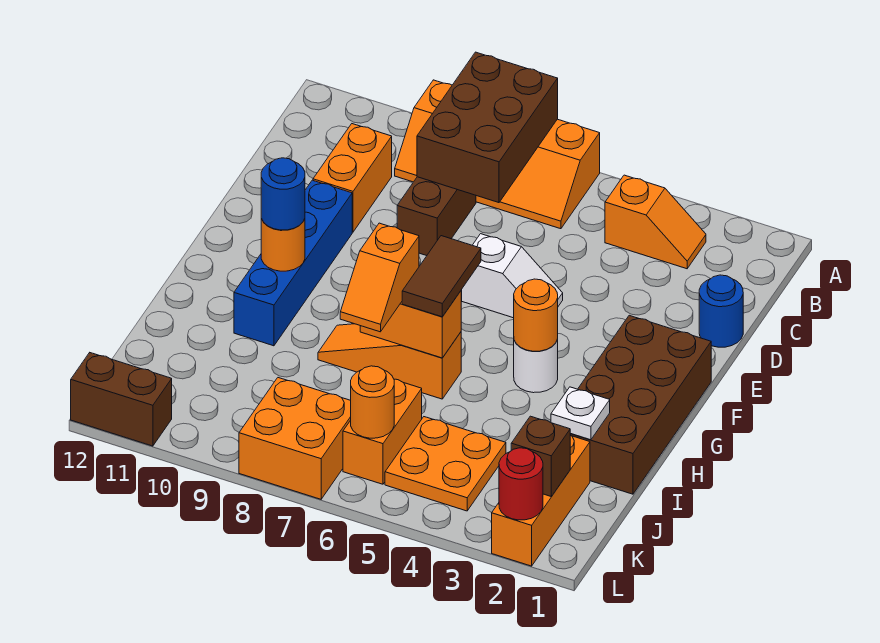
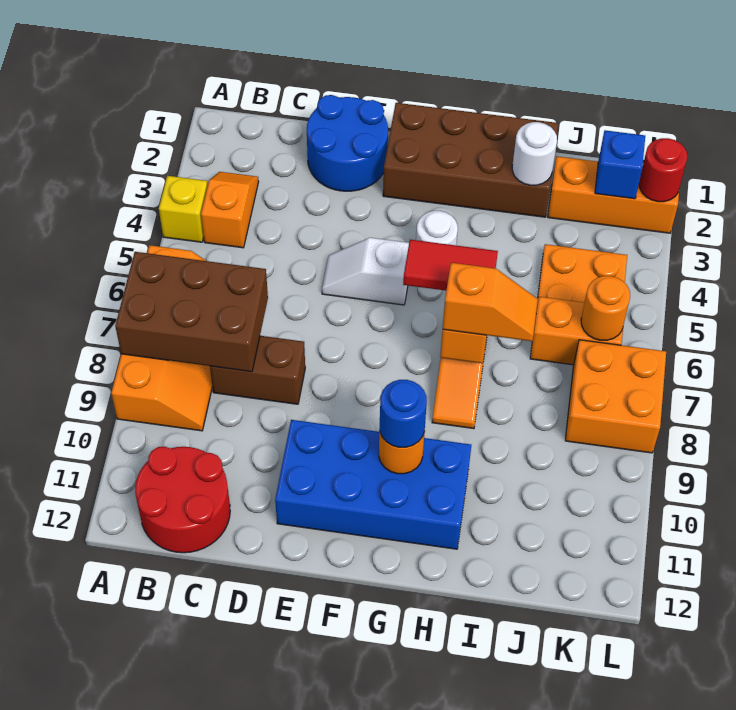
none -> yellow brick A4 level 1
none -> red round brick B11:C12 level 1
orange brick C10:D10 level 1 -> none
blue round brick D1 level 1 -> blue round brick D1:E2 level 1
white slope E5:E6 level 1 top 6 -> white slope E5:F5 level 1 top F
blue brick E10:H10 level 1 -> blue brick E10:H11 level 1
orange round brick G4 level 2 -> none
brown tile G6:H6 level 3 -> red tile G6:H6 level 3
white plate I2 level 2 -> white round brick I2 level 2
brown brick K2 level 2 -> blue brick K2 level 2
brown brick L11:L12 level 1 -> none

